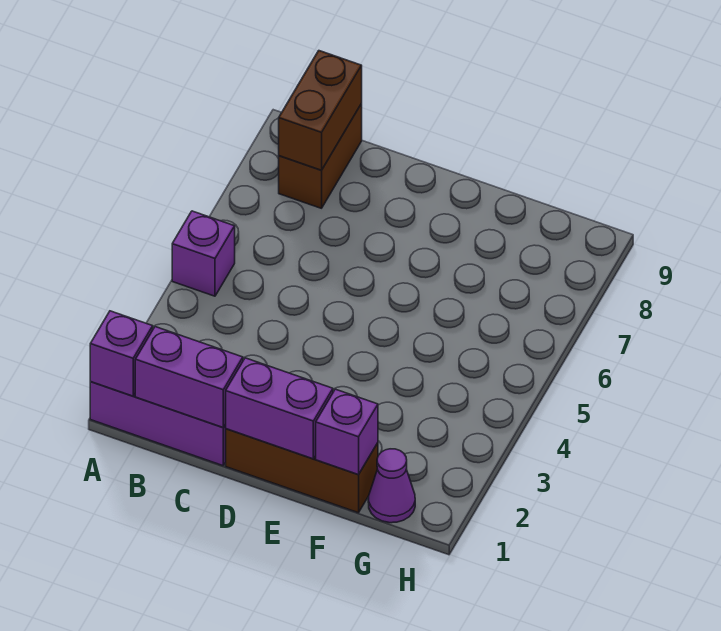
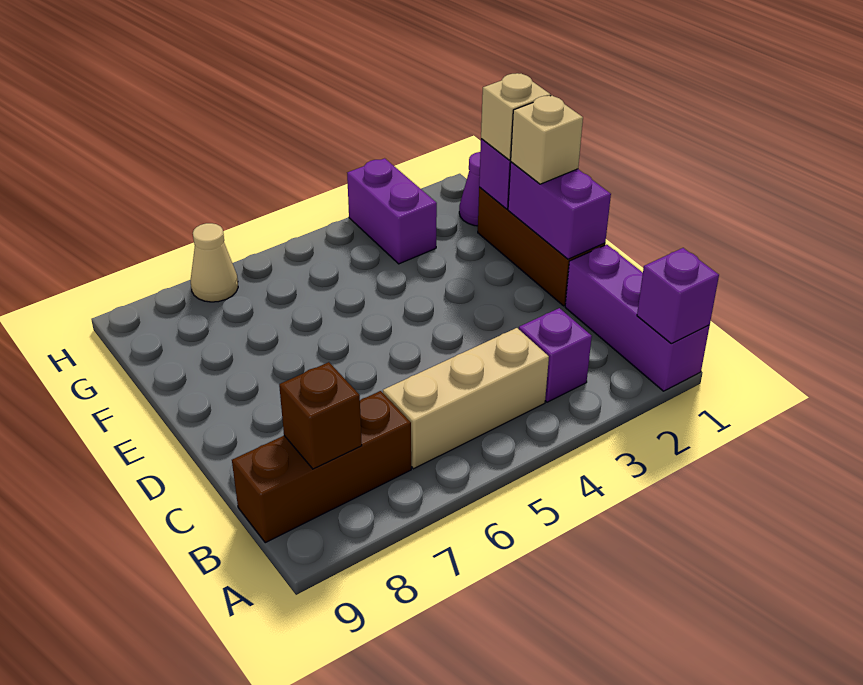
purple brick A5 level 1 -> purple brick B3 level 1
purple brick B1:C1 level 2 -> purple brick G3:H3 level 1
none -> tan brick B4:B6 level 1
brown brick B8:B9 level 1 -> brown brick B7:B9 level 1
brown brick B8:B9 level 2 -> brown brick B8 level 2
none -> tan brick E1 level 3
none -> tan brick F1 level 3
none -> tan cone H7 level 1

